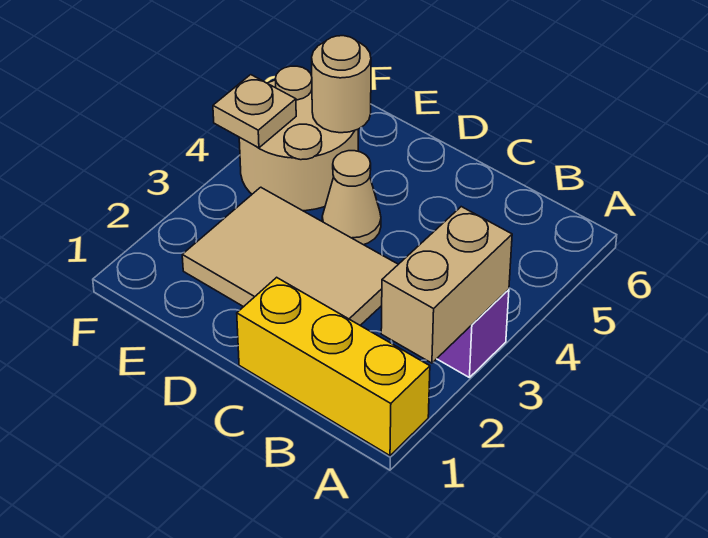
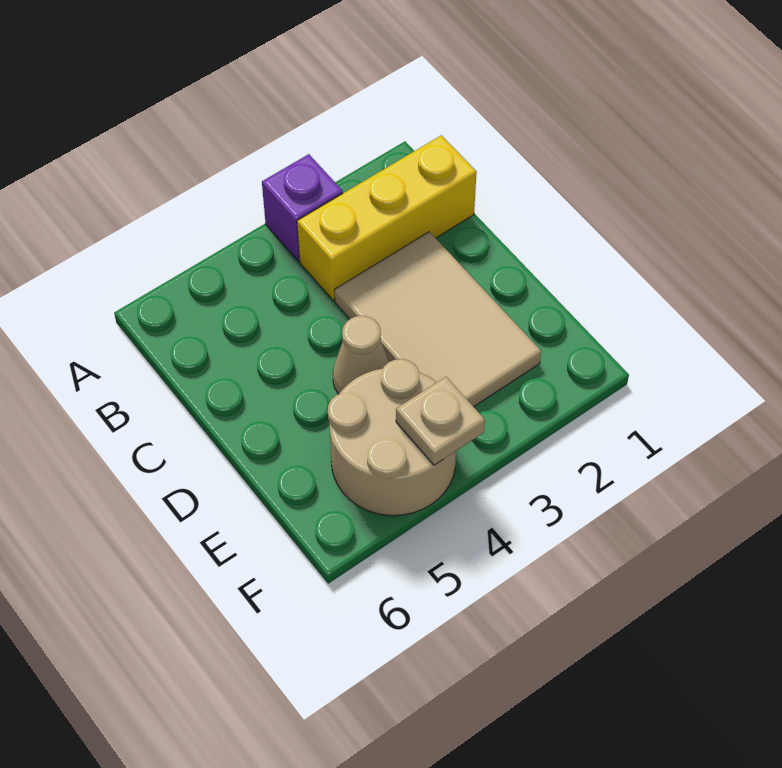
yellow brick A1:C1 level 1 -> yellow brick B1:B3 level 1
tan brick A2:A3 level 2 -> none
tan round brick E5 level 2 -> none

